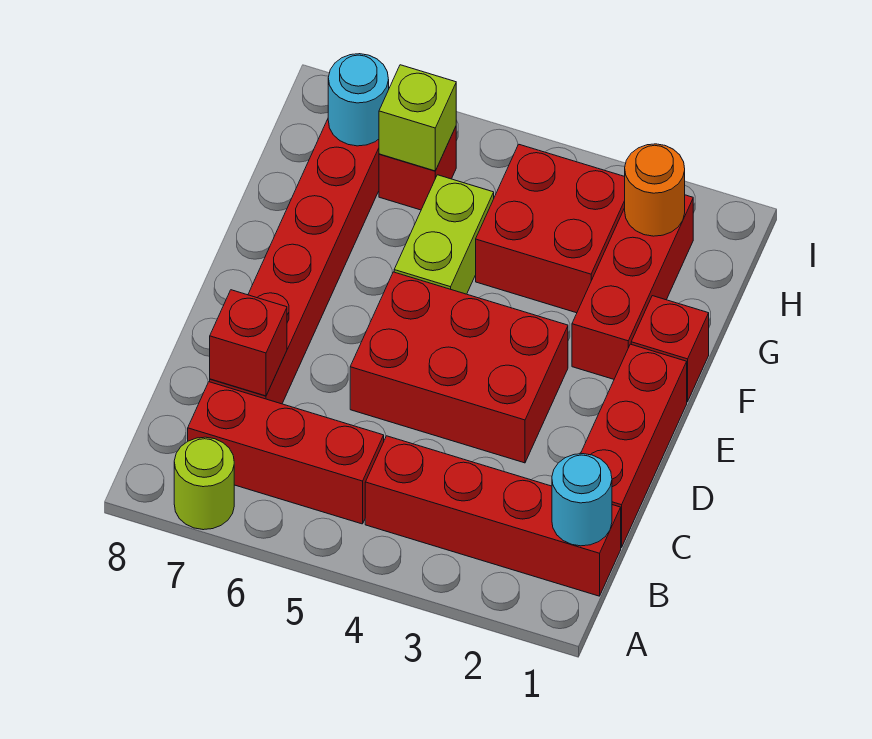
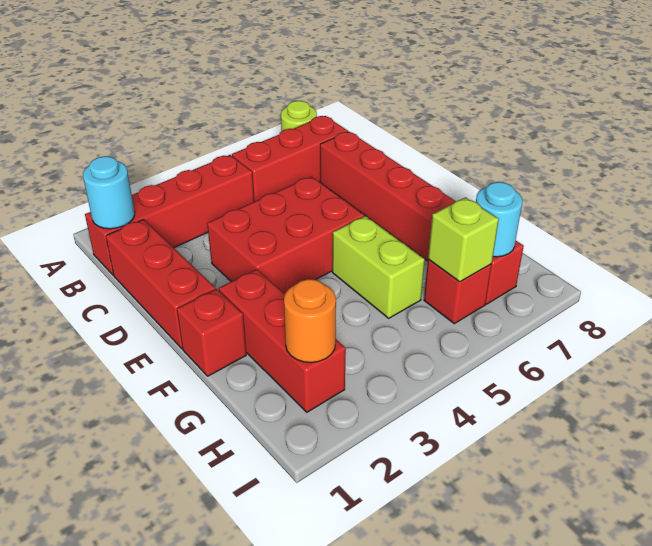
red brick C7 level 2 -> none
red brick G3:H4 level 1 -> none

